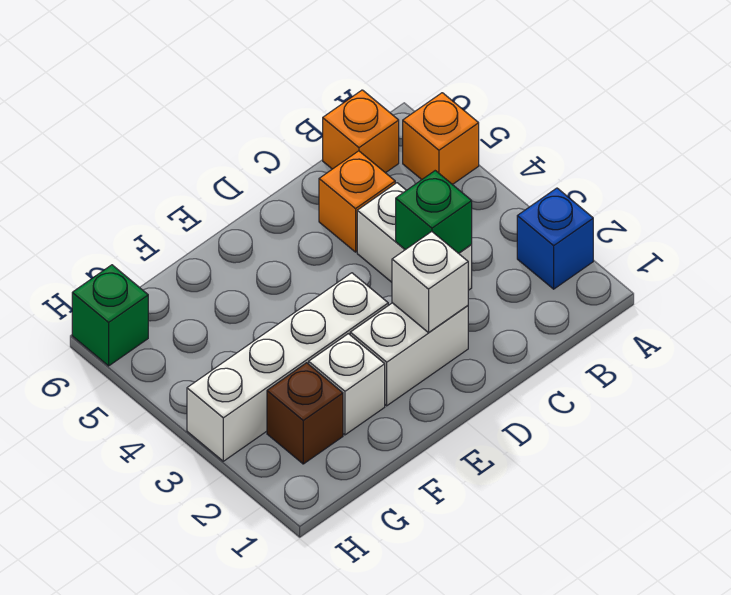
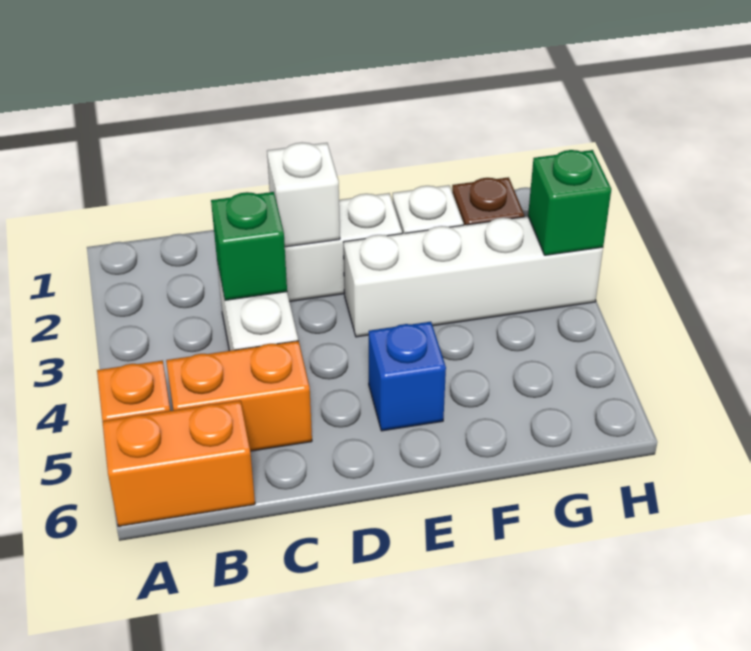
blue brick A2 level 1 -> blue brick E5 level 1
orange brick B6 level 1 -> orange brick A6:B6 level 1
orange brick C5 level 1 -> orange brick B5:C5 level 1
green brick H6 level 1 -> green brick H3 level 2

